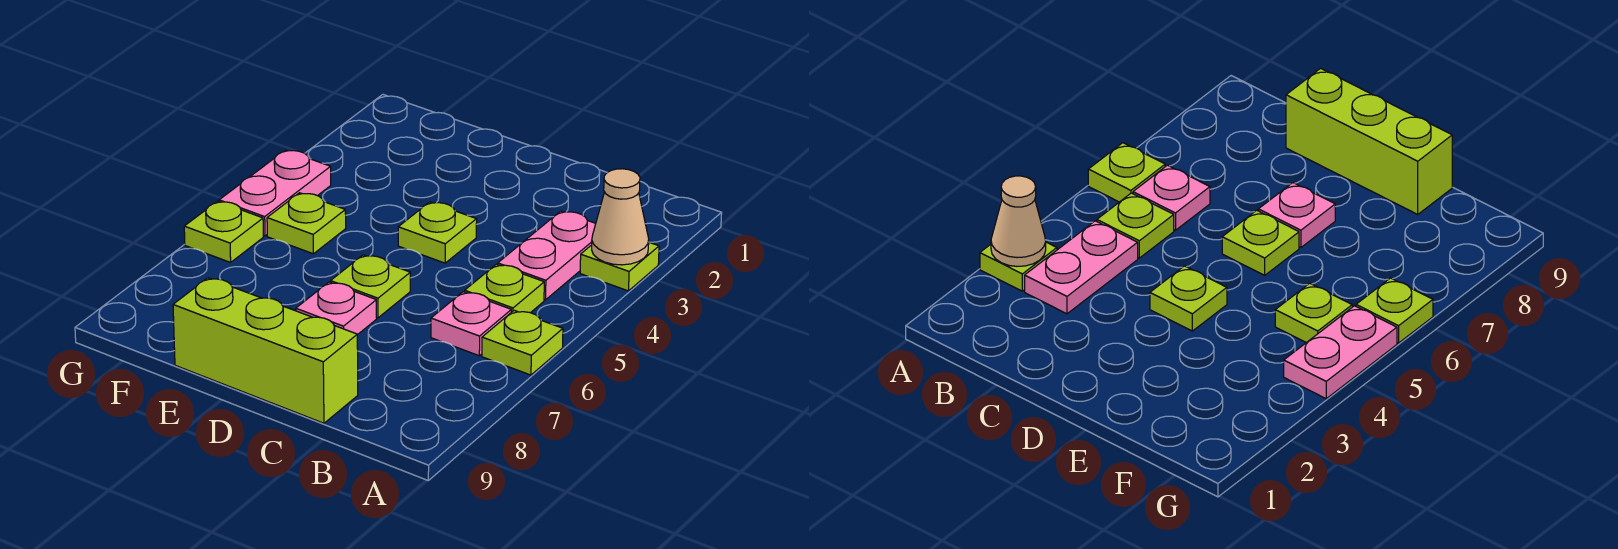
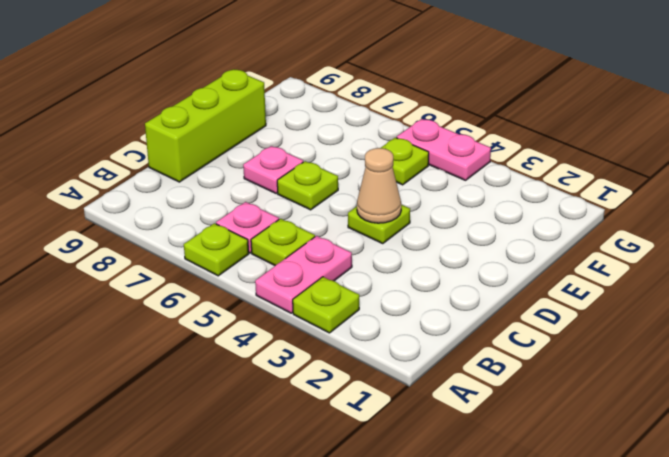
tan cone A3 level 2 -> tan cone D4 level 2
pink plate B3:B4 level 1 -> pink plate A4:B4 level 1
lime plate G6 level 1 -> none

